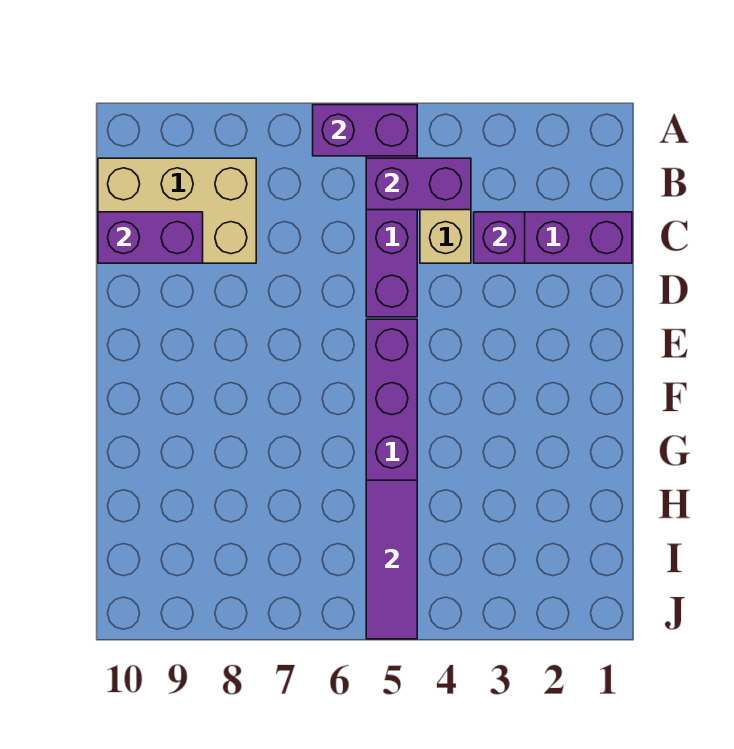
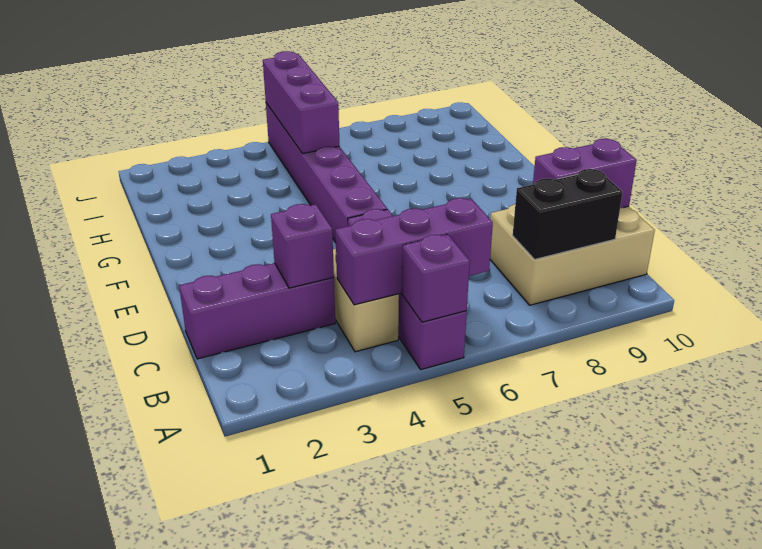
purple brick A5:A6 level 2 -> purple brick A5 level 2
purple brick B4:B5 level 2 -> purple brick B4:B6 level 2
none -> black brick B8:B9 level 2
purple tile H5:J5 level 2 -> purple brick H5:J5 level 2

